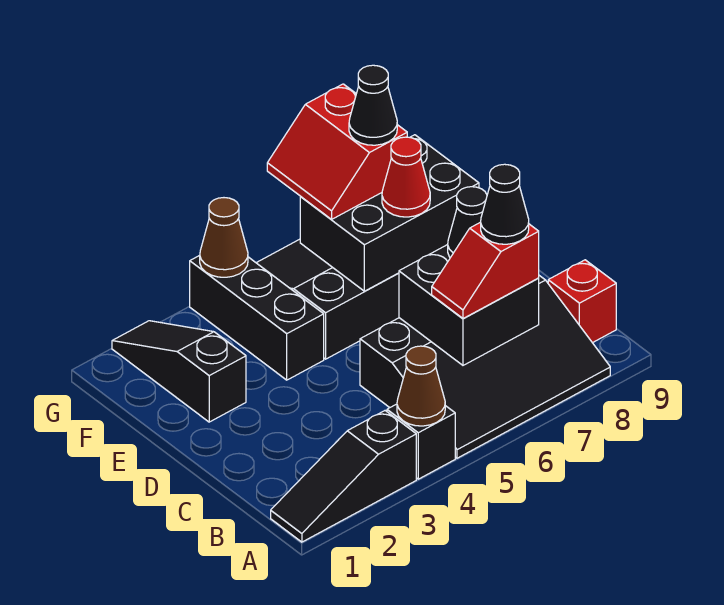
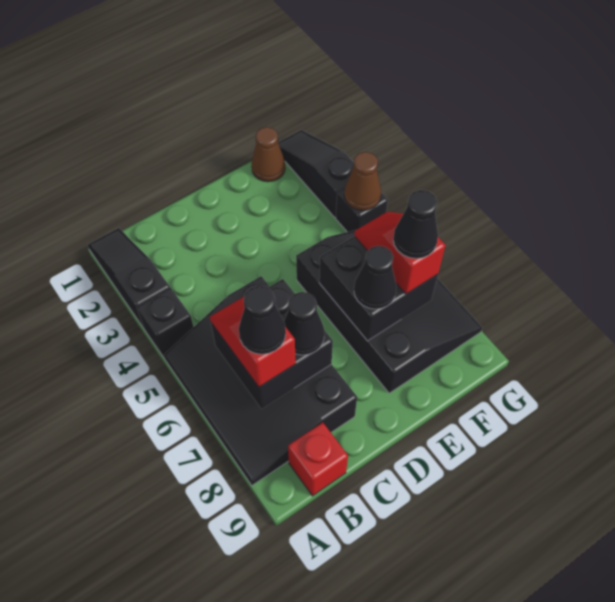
brown cone A4 level 2 -> brown cone F1 level 1
black slope E2:G2 level 1 top E -> black slope G1:G3 level 1 top 3
black brick E4:G4 level 1 -> black brick G4 level 1
black brick E6:F8 level 2 -> black brick E6:F7 level 2
red cone E7 level 3 -> black cone E7 level 3
red slope F6:G7 level 3 top 7 -> red slope F6:F7 level 3 top 7

